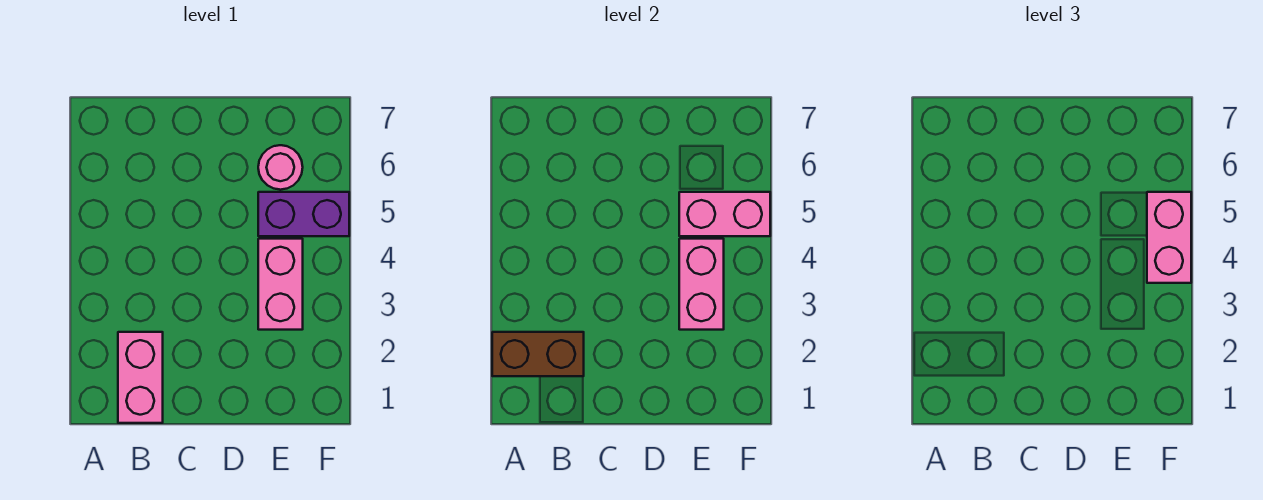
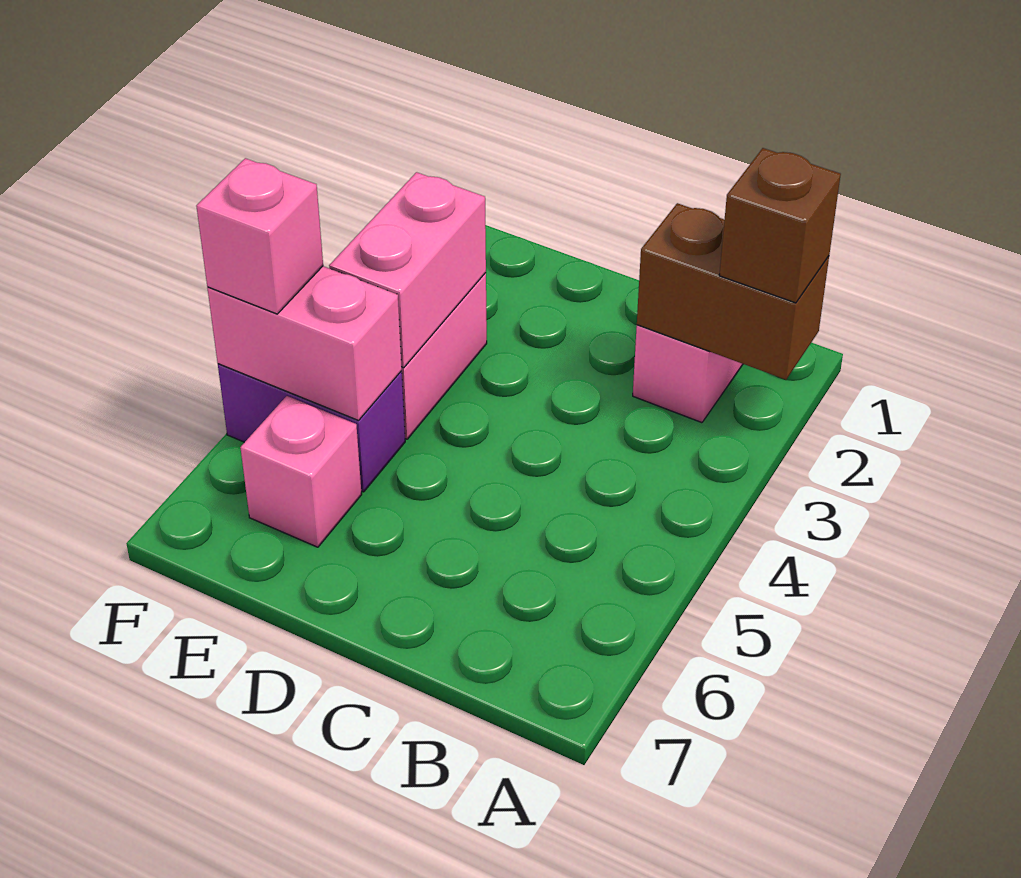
none -> brown brick A2 level 3
pink round brick E6 level 1 -> pink brick E6 level 1
pink brick F4:F5 level 3 -> pink brick F5 level 3

